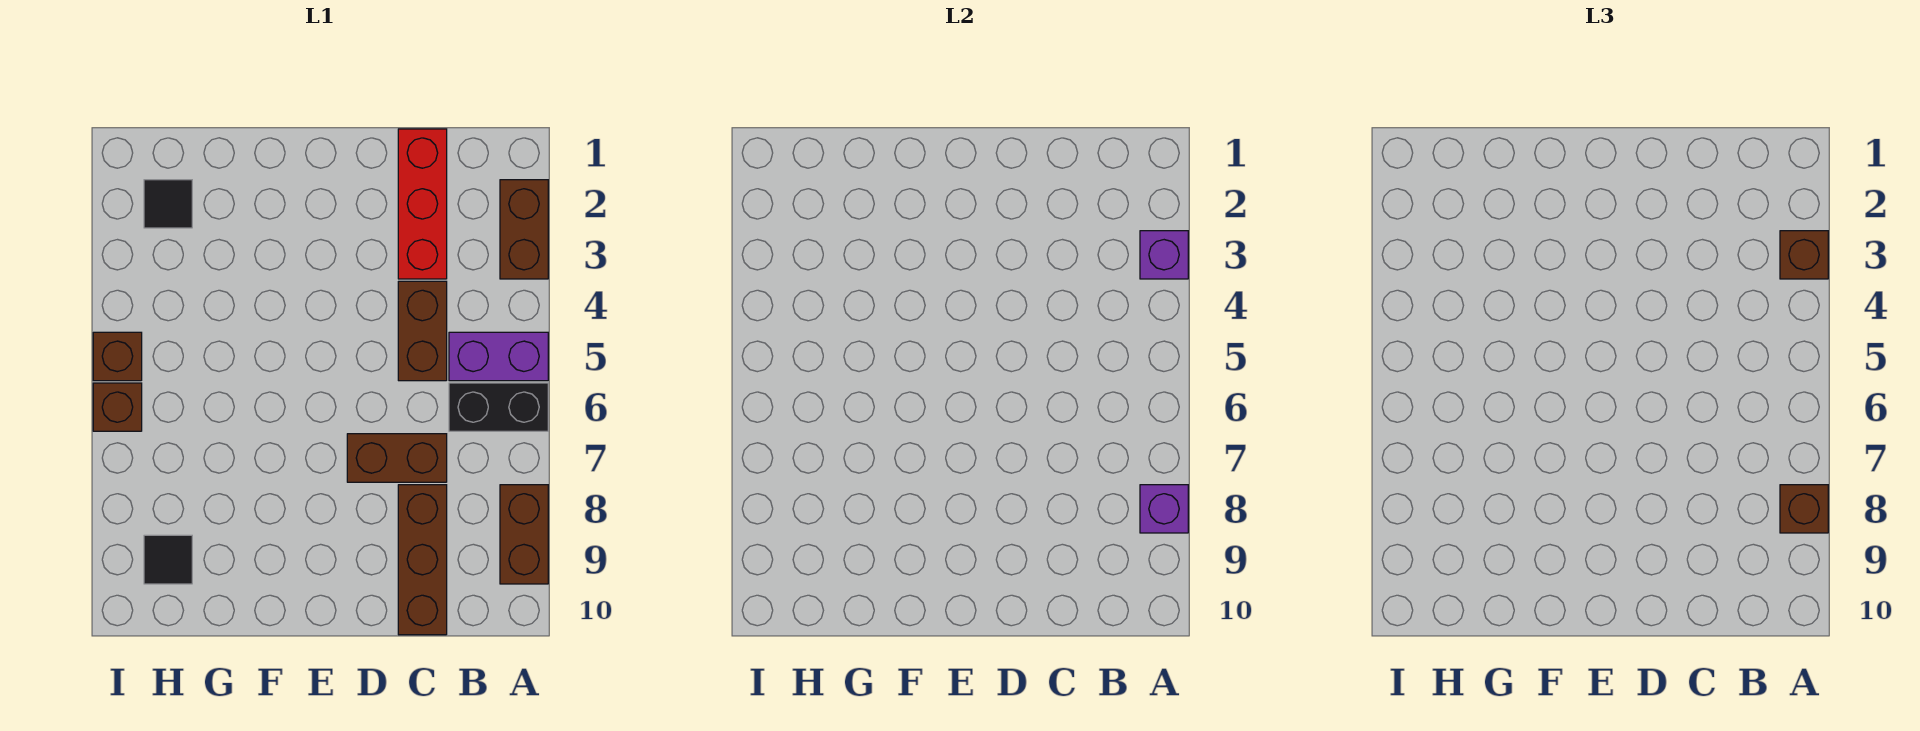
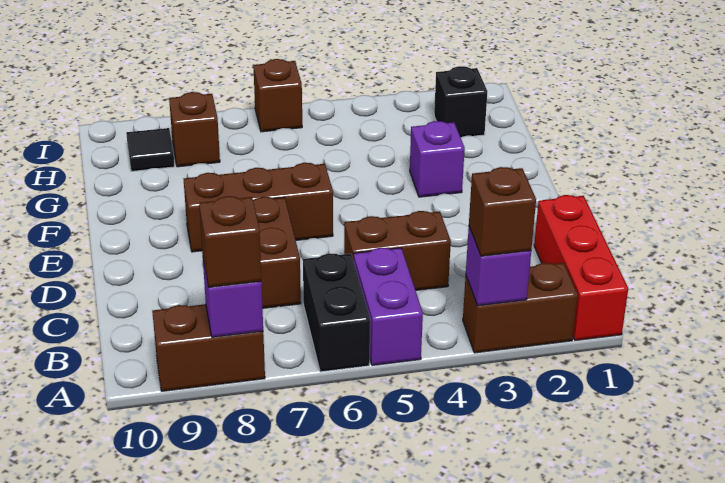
red brick C1:C3 level 1 -> red brick A1:C1 level 1
brown brick C8:C10 level 1 -> brown brick E6:E8 level 1
none -> purple brick F3 level 1
black tile H2 level 1 -> black brick H2 level 1
brown brick I5 level 1 -> brown brick H8 level 1

